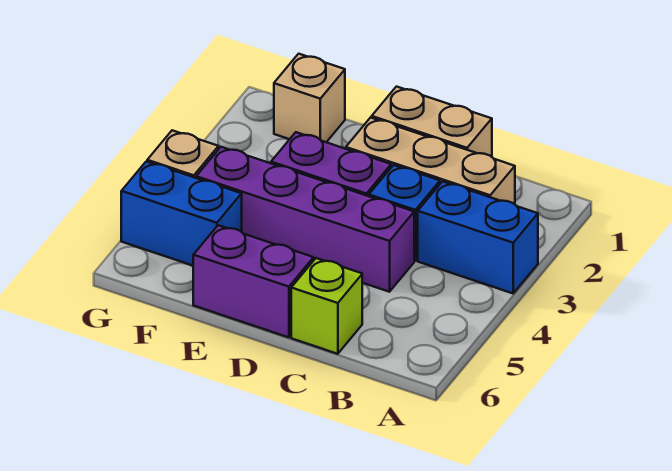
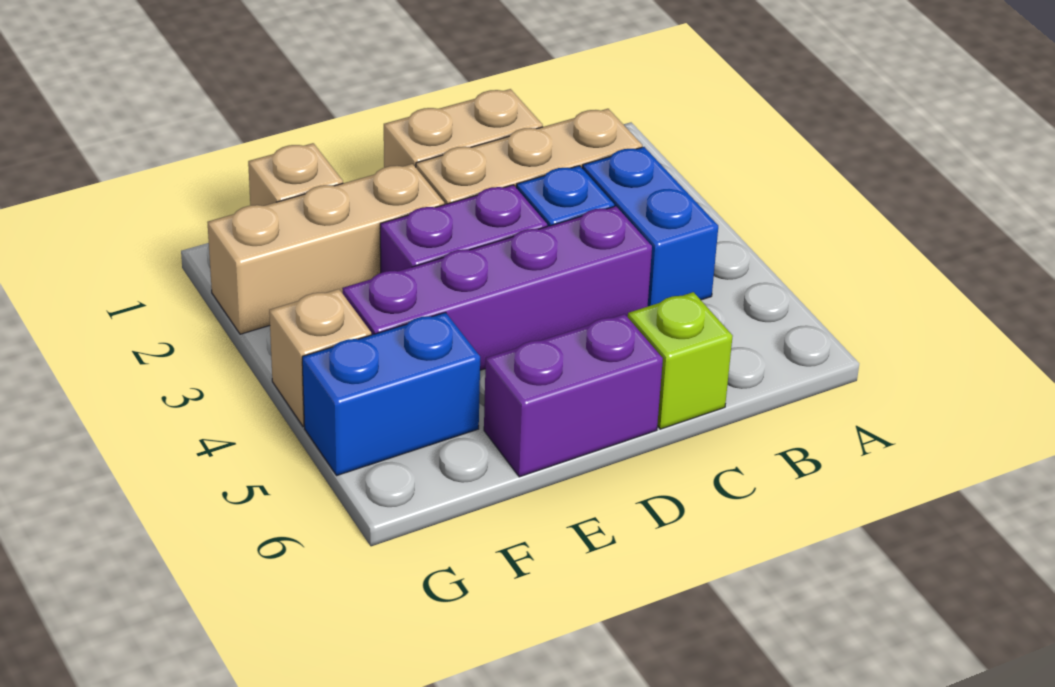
blue brick A3:B3 level 1 -> blue brick B3:B4 level 1
none -> tan brick E2:G2 level 1

